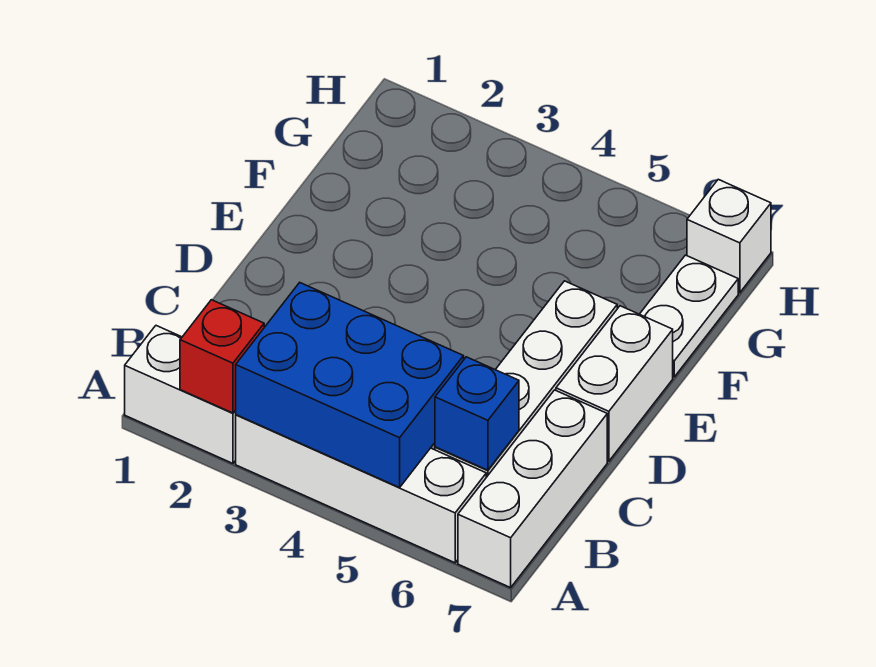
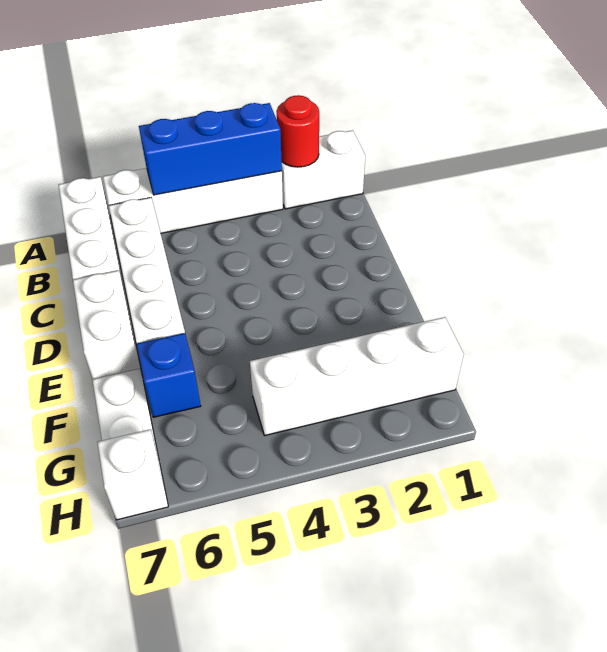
red brick A2 level 2 -> red round brick A2 level 2
blue brick A3:B5 level 2 -> blue brick A3:A5 level 2
blue brick B6 level 2 -> blue brick F6 level 1
none -> white brick G1:G4 level 1

